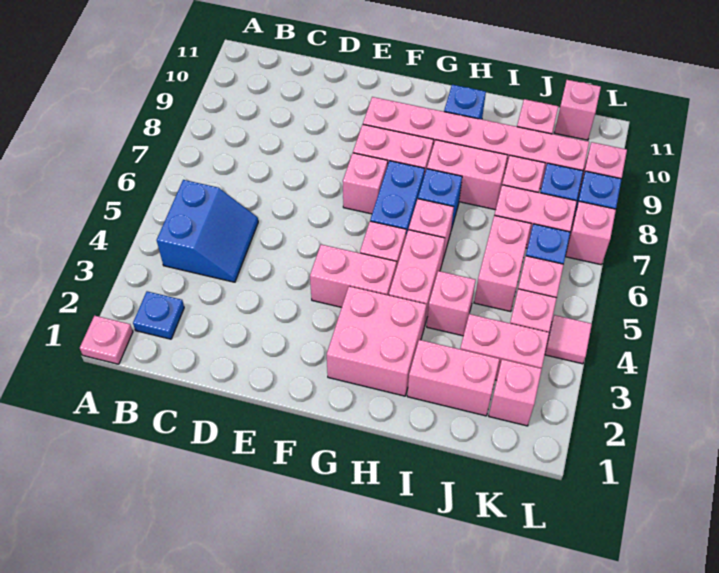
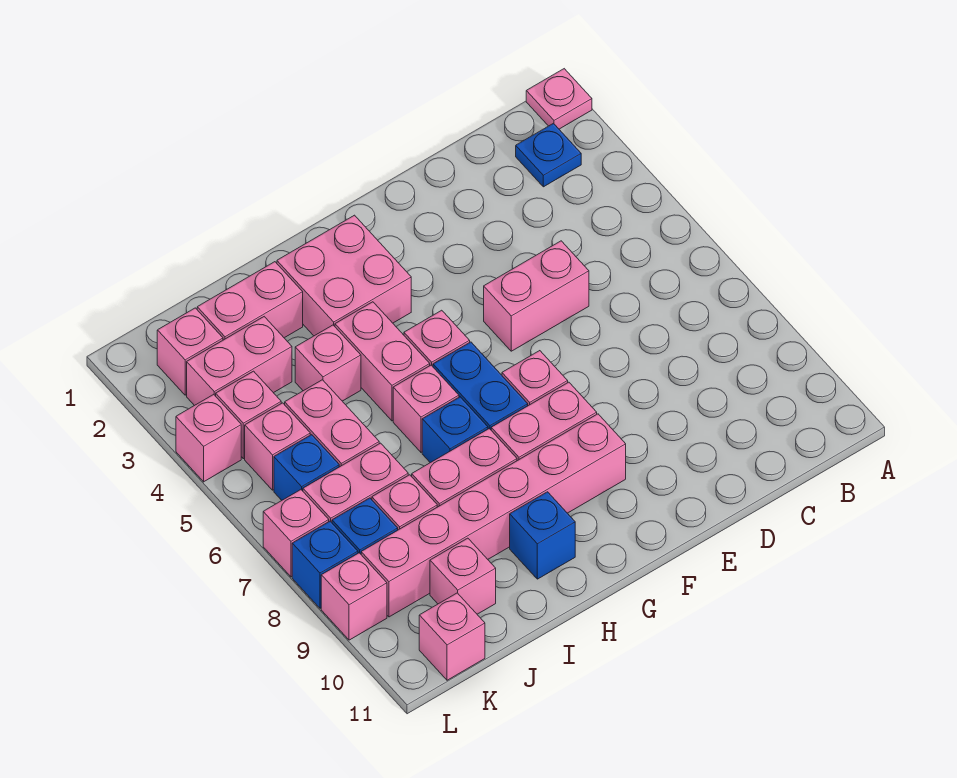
blue slope B4:C5 level 1 top B -> none
pink brick F4:G4 level 1 -> pink brick D5:E5 level 1
pink tile L4 level 1 -> pink brick L4 level 1

